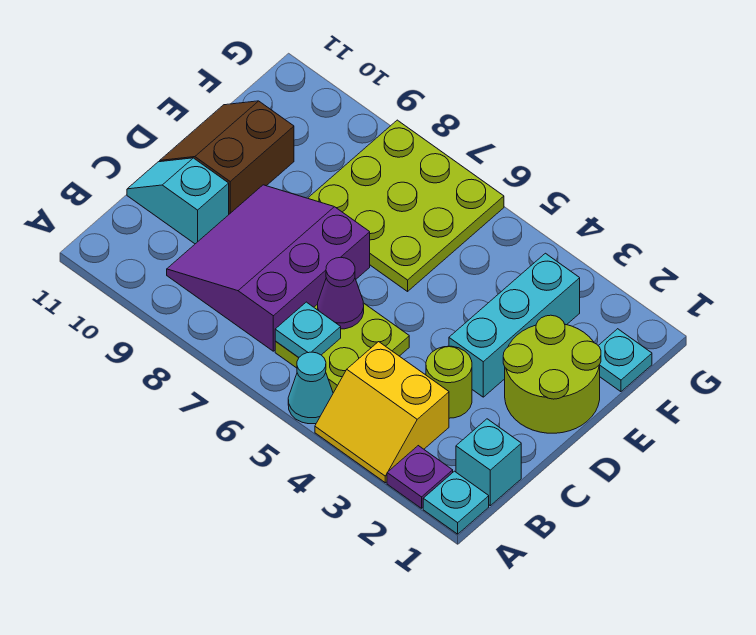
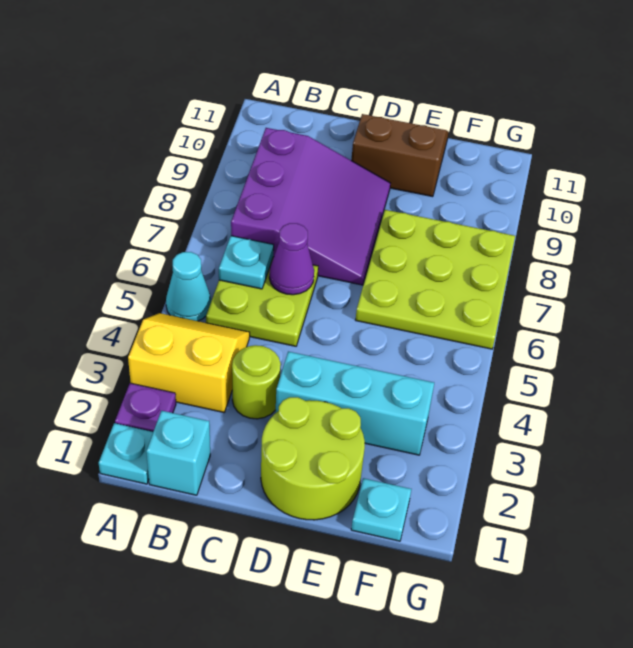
yellow slope A3:B4 level 1 top B -> yellow slope A3:B4 level 1 top 3
purple slope B7:D9 level 1 top 7 -> purple slope B7:D9 level 1 top B
cyan slope C10:C11 level 1 top 10 -> none

